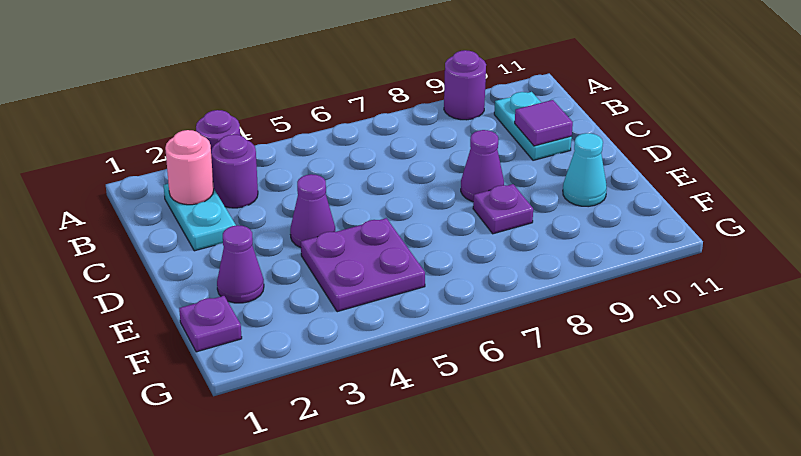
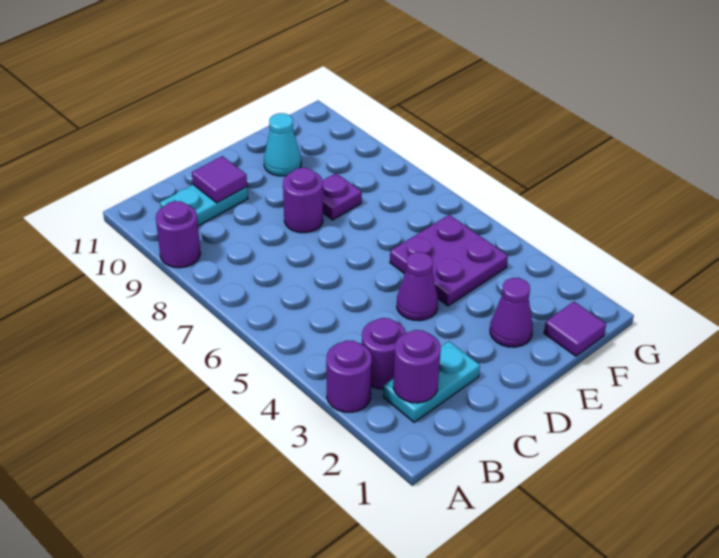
pink round brick B2 level 2 -> purple round brick B2 level 2
purple cone D8 level 1 -> purple round brick D8 level 1
purple plate F1 level 1 -> purple tile F1 level 1

